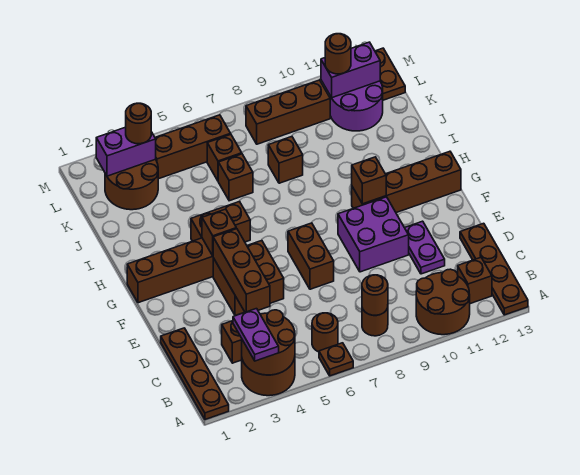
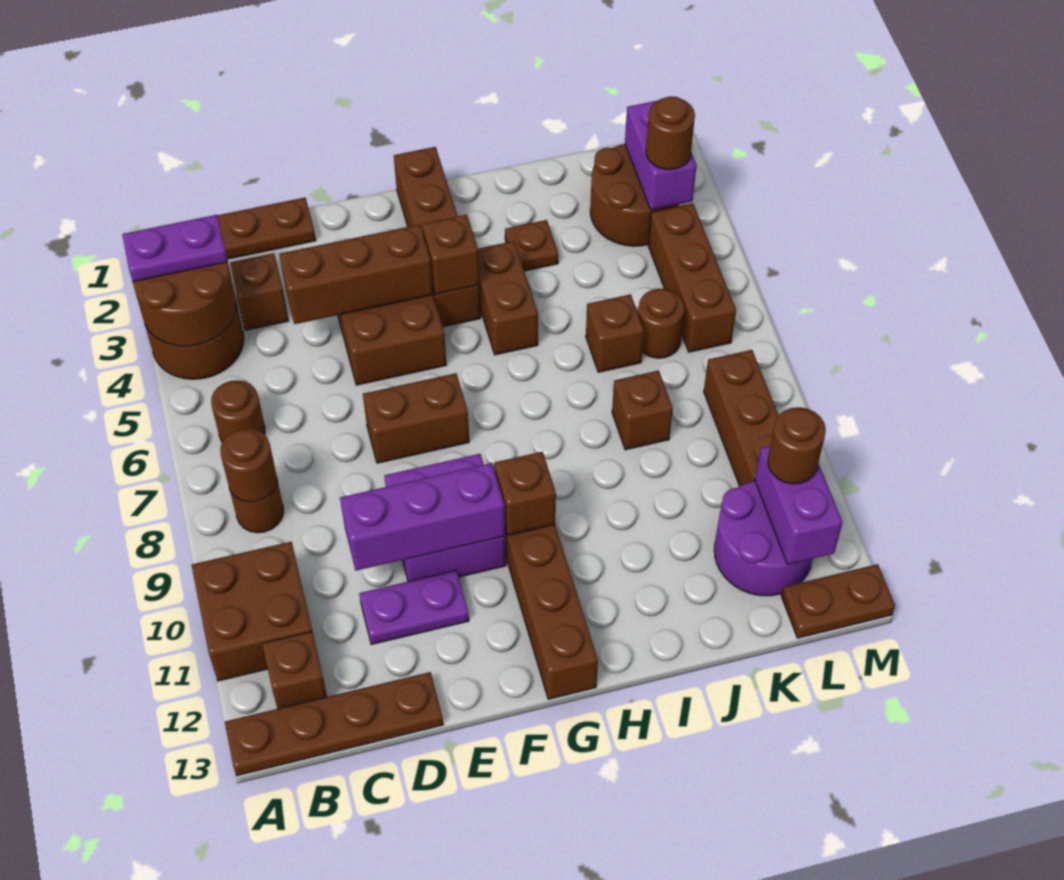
brown plate A6 level 1 -> brown plate I3 level 1
brown round brick A10:B11 level 1 -> brown brick A10:B11 level 1
none -> purple brick D10:F10 level 2
brown brick K6 level 1 -> brown round brick K6 level 1

